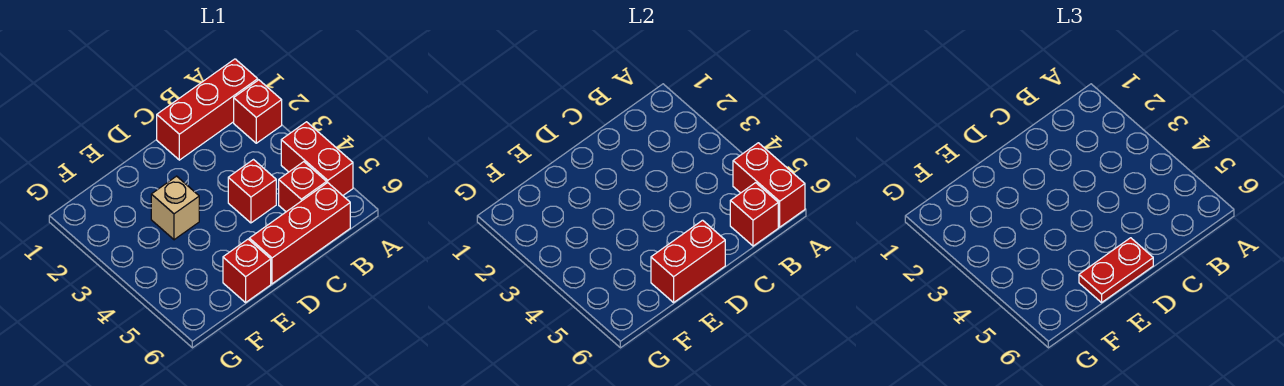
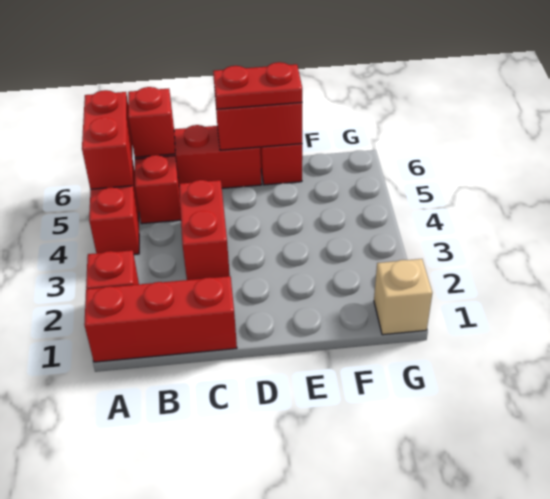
red brick C4 level 1 -> red brick C3:C4 level 1
tan brick E3 level 1 -> tan brick G1 level 1

